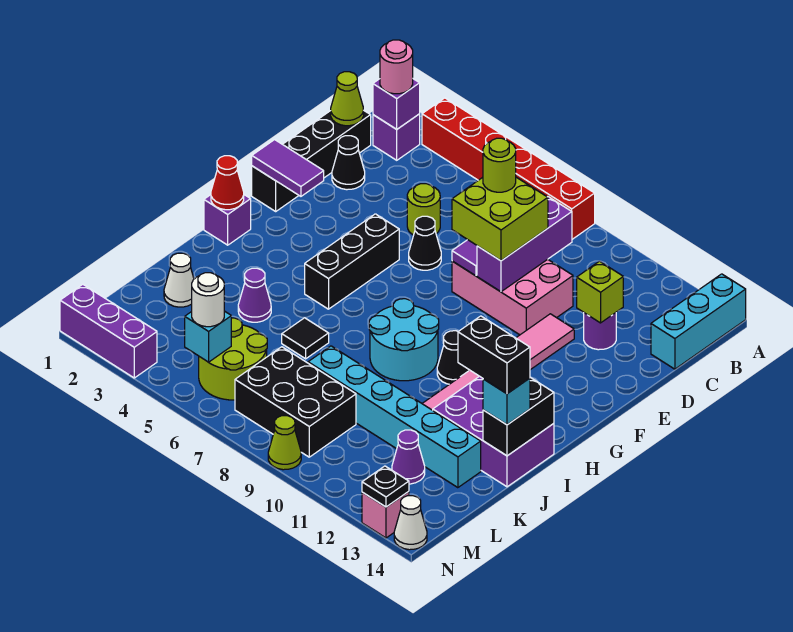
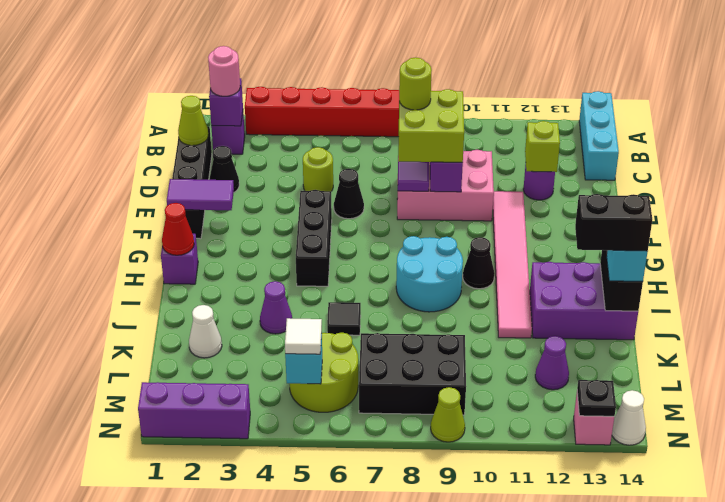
cyan brick K8:K13 level 1 -> none
white round brick M5 level 3 -> white tile M5 level 3

